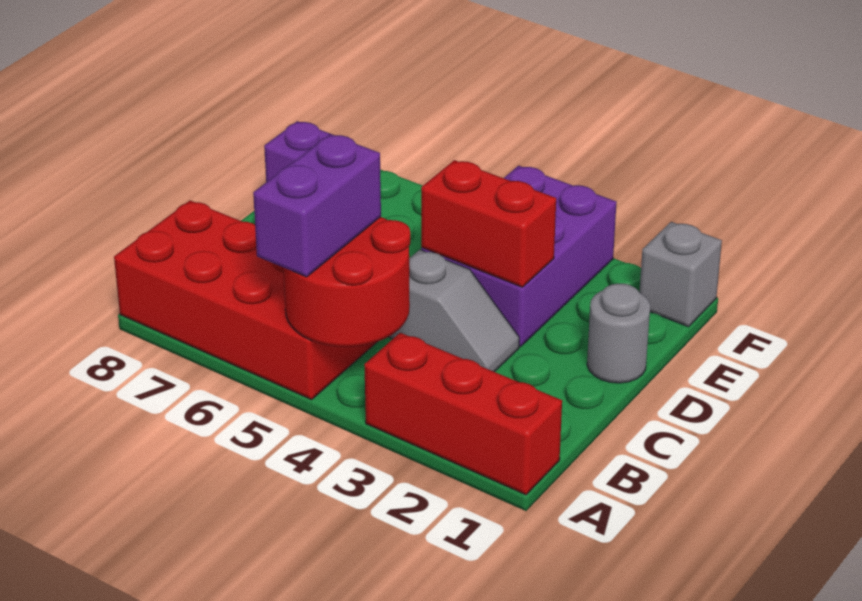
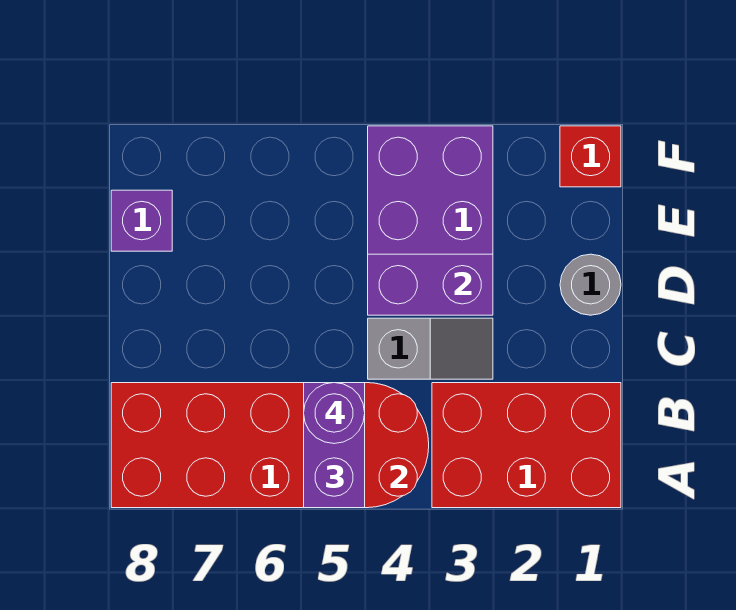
red brick A1:A3 level 1 -> red brick A1:B3 level 1
none -> purple round brick B5 level 4
red brick D3:D4 level 2 -> purple brick D3:D4 level 2
grey brick F1 level 1 -> red brick F1 level 1

